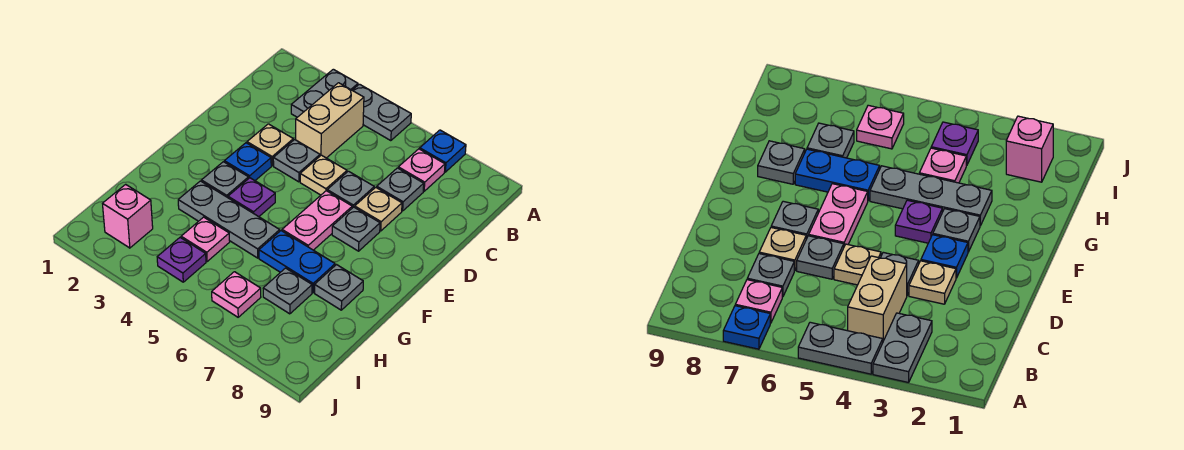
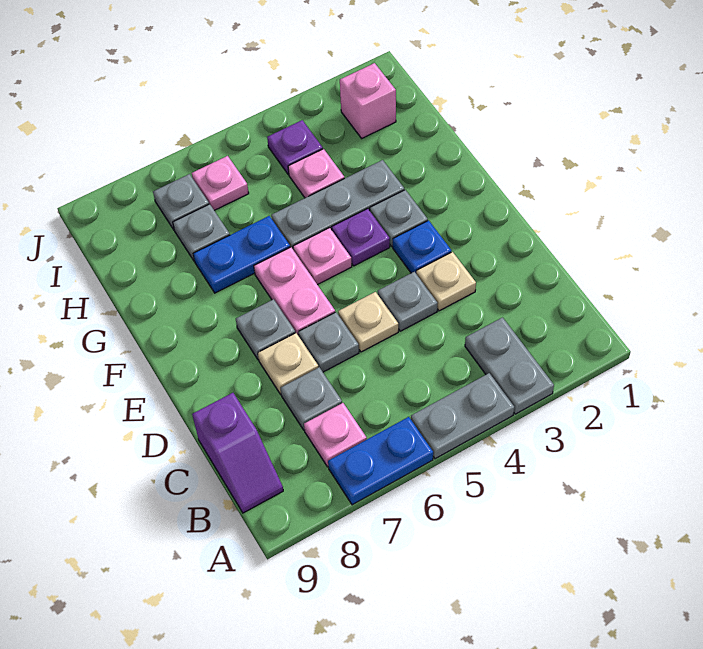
blue plate A7 level 1 -> blue plate A6:A7 level 1
tan brick B4:C4 level 1 -> none
none -> purple slope B9:C9 level 1 top C
none -> pink plate F5 level 1
grey plate G8 level 1 -> grey plate I7 level 1

